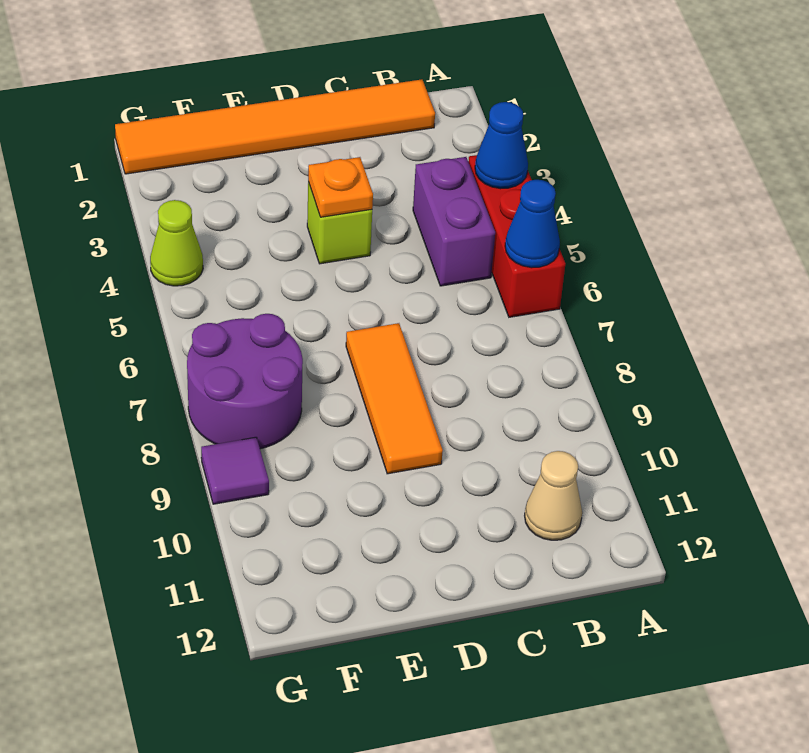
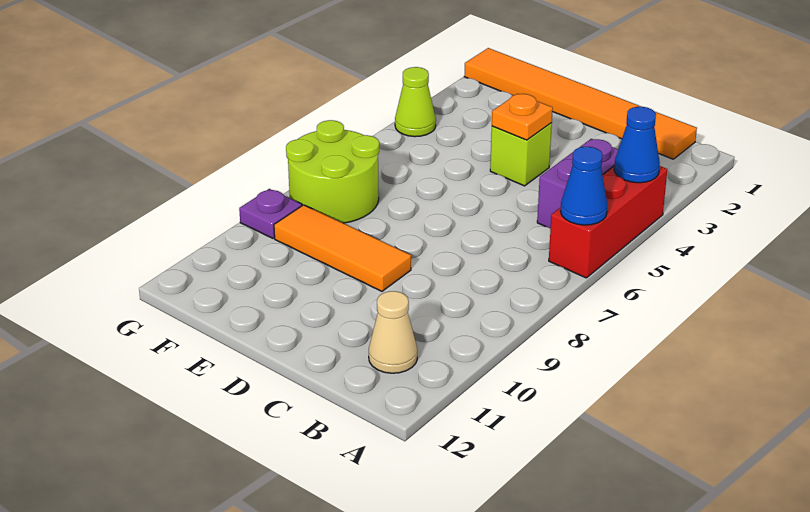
orange tile D7:D9 level 1 -> orange tile D9:F9 level 1
purple round brick F7:G8 level 1 -> lime round brick F7:G8 level 1
purple tile G9 level 1 -> purple plate G9 level 1

